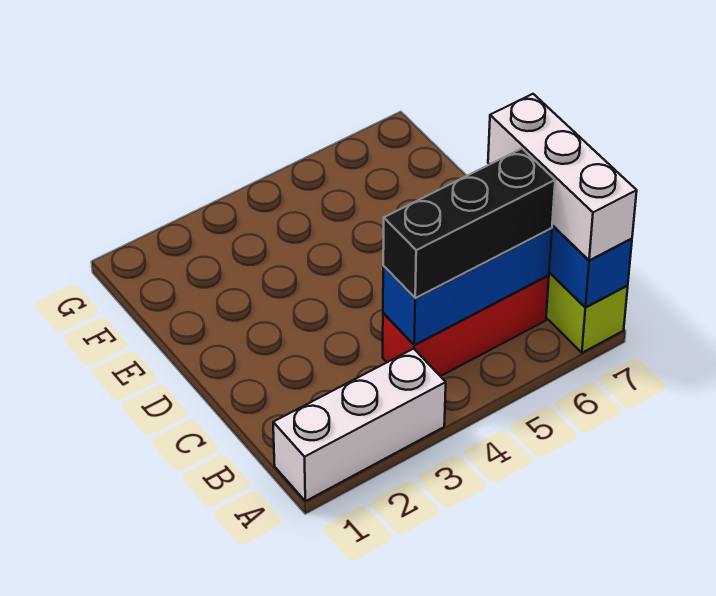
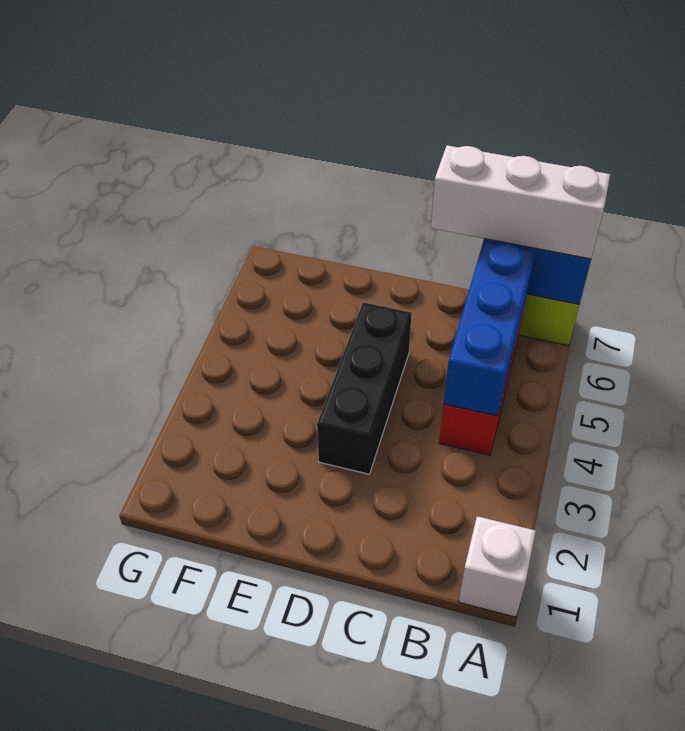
white brick A1:A3 level 1 -> white brick A1 level 1
black brick B4:B6 level 3 -> black brick D3:D5 level 1

